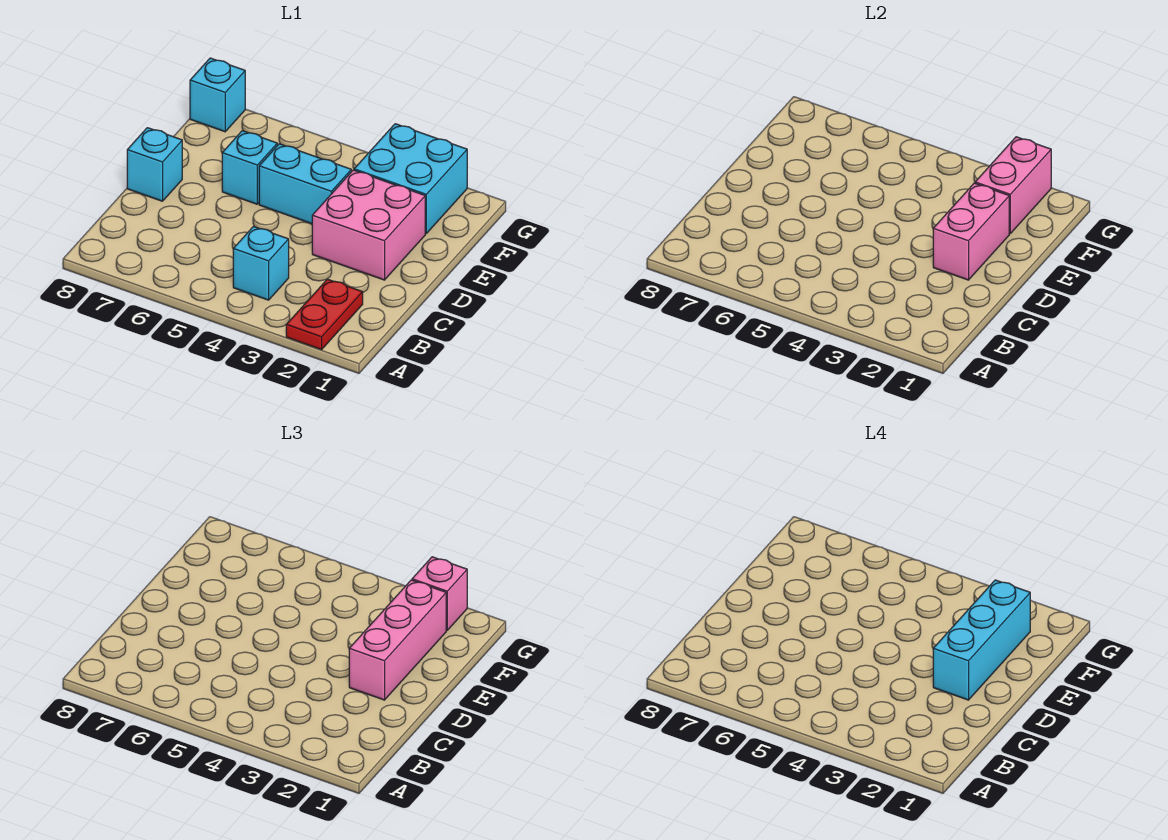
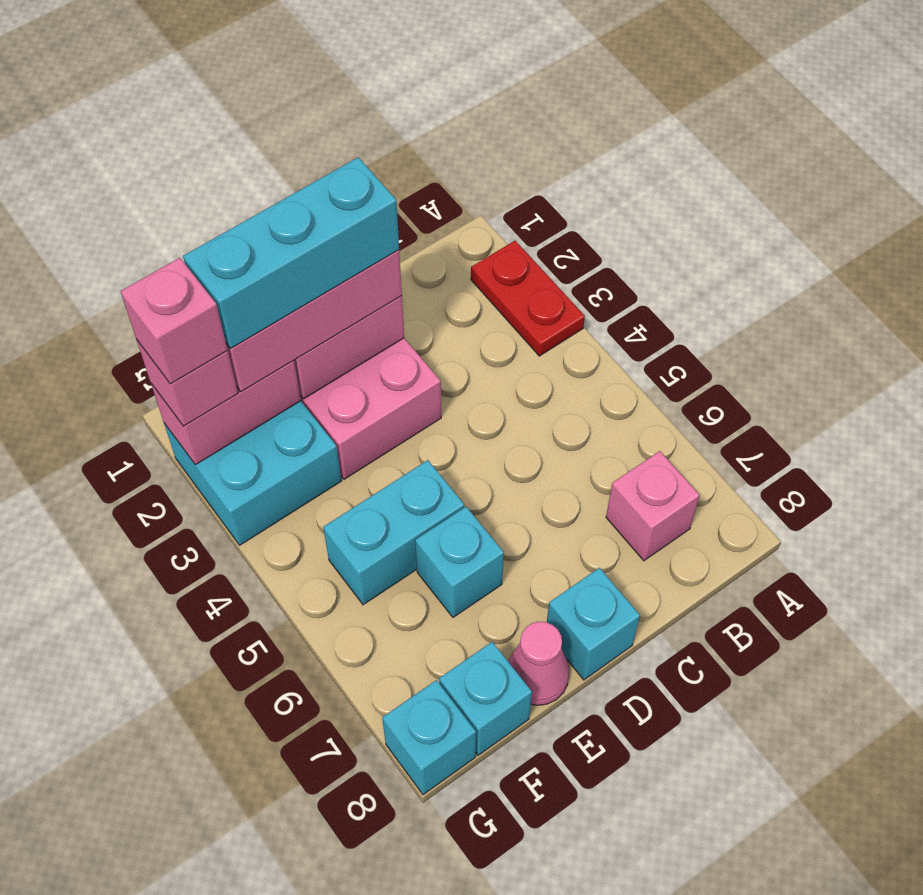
red plate A2:B2 level 1 -> red plate A2:A3 level 1
cyan brick B4 level 1 -> cyan brick F8 level 1
none -> pink brick B7 level 1
cyan brick E4:E5 level 1 -> cyan brick E5:F5 level 1
none -> pink cone E8 level 1
none -> pink brick G2 level 4

